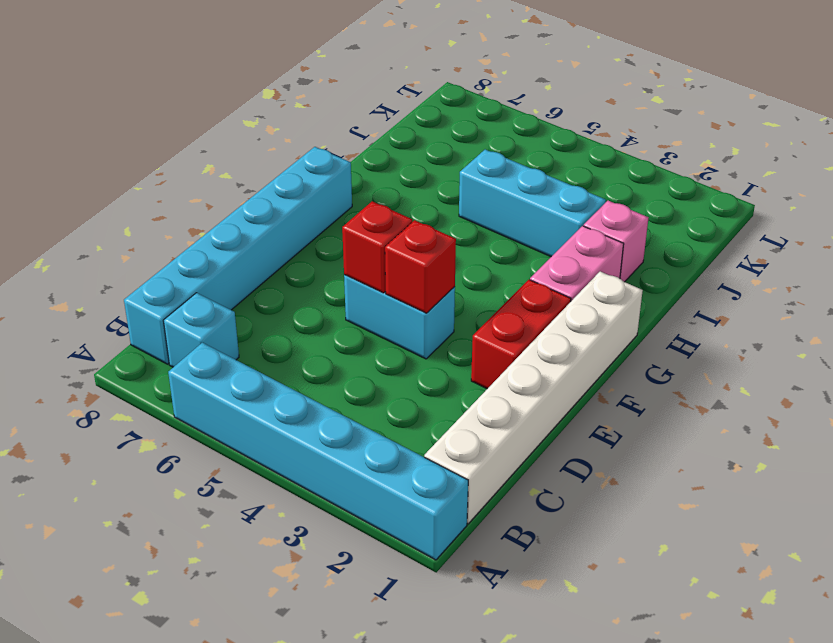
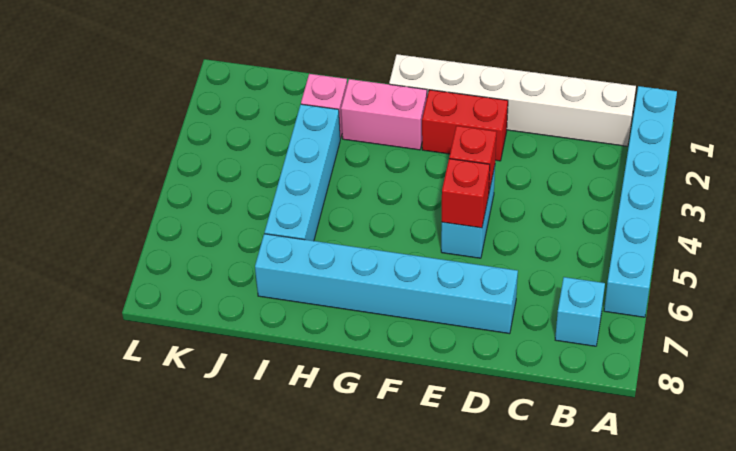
cyan brick B8:G8 level 1 -> cyan brick D7:I7 level 1
cyan brick I3:I5 level 1 -> cyan brick I3:I6 level 1

